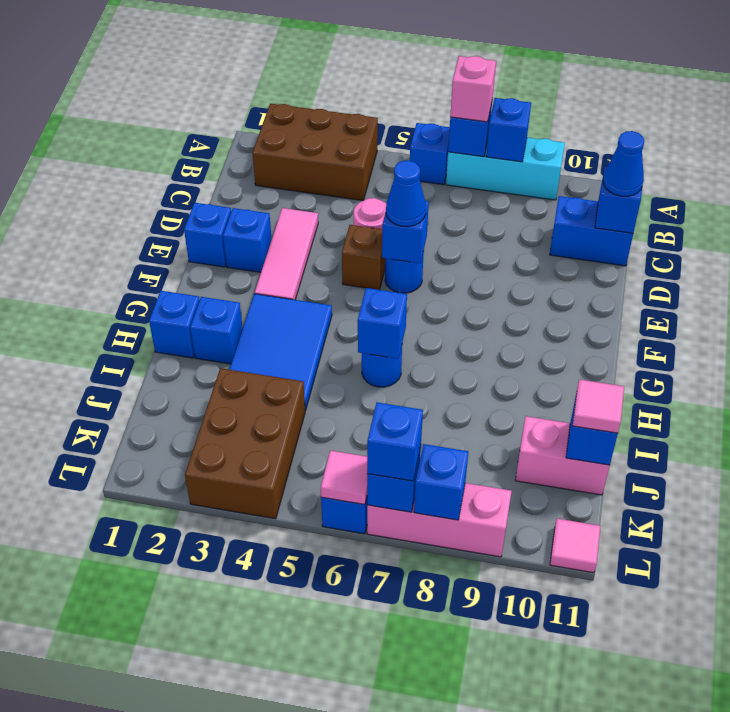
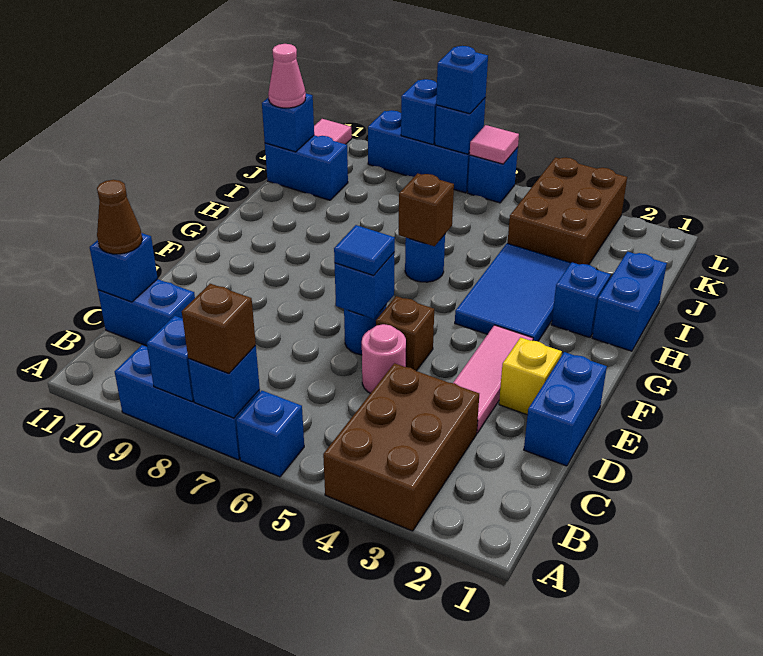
brown brick A2:B4 level 1 -> brown brick A3:C4 level 1
cyan brick A7:A9 level 1 -> blue brick A7:A9 level 1
pink brick A7 level 3 -> brown brick A7 level 3
blue cone C11 level 3 -> brown cone C11 level 3
blue brick E1 level 1 -> blue brick D1:E1 level 1
blue brick E2 level 1 -> yellow brick E2 level 1
blue cone E6 level 3 -> blue tile E6 level 3
blue brick H1 level 1 -> blue brick H1:I1 level 1
blue brick H6 level 2 -> brown brick H6 level 2
pink brick J10:J11 level 1 -> blue brick J10:J11 level 1
pink tile J11 level 3 -> pink cone J11 level 3
pink brick L7:L9 level 1 -> blue brick L7:L9 level 1

